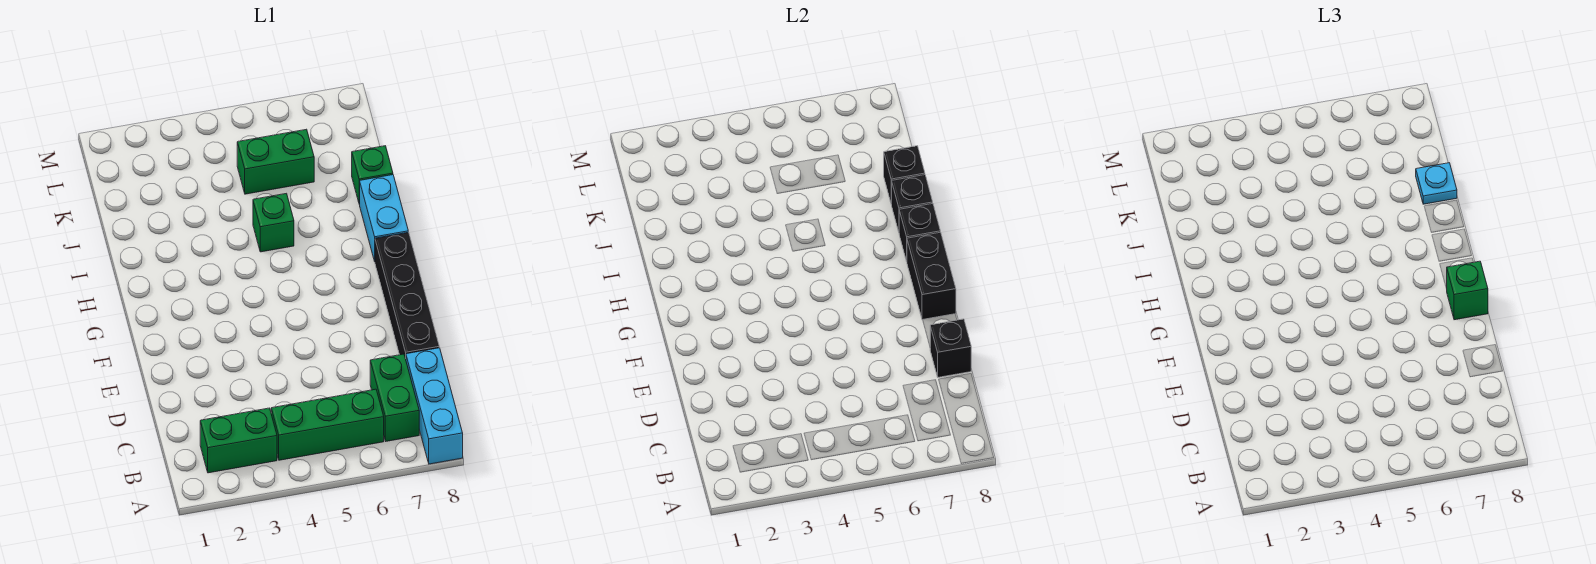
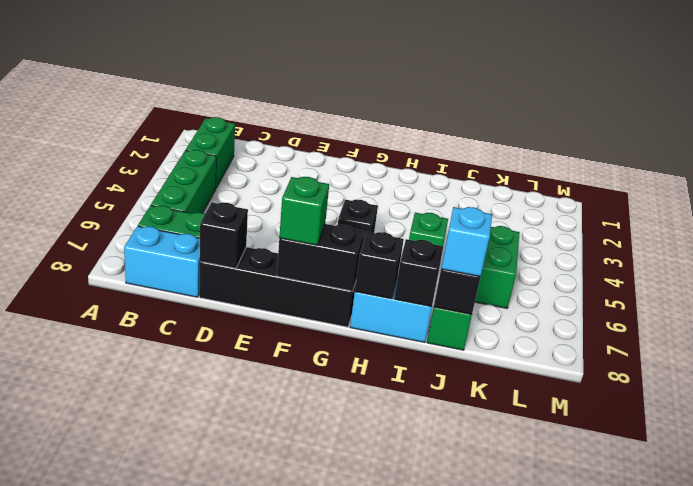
cyan brick A8:C8 level 1 -> cyan brick B8:C8 level 1
none -> black brick G5 level 1
cyan plate J8 level 3 -> cyan brick J8 level 3

